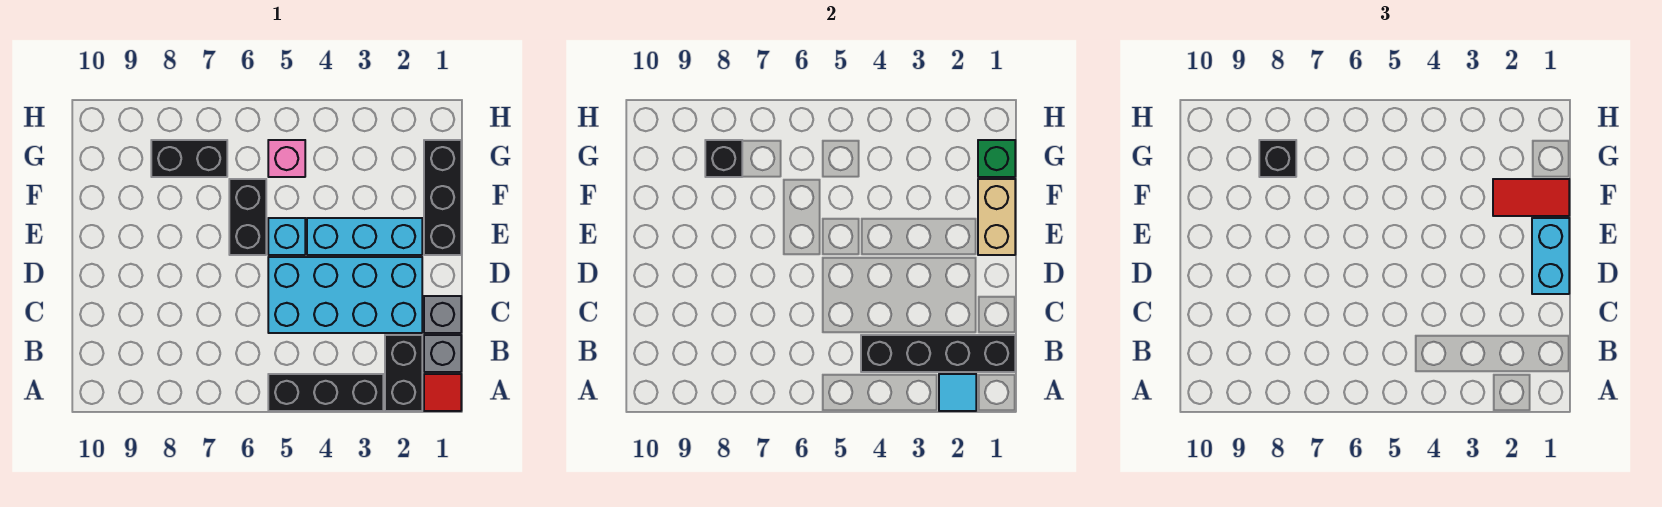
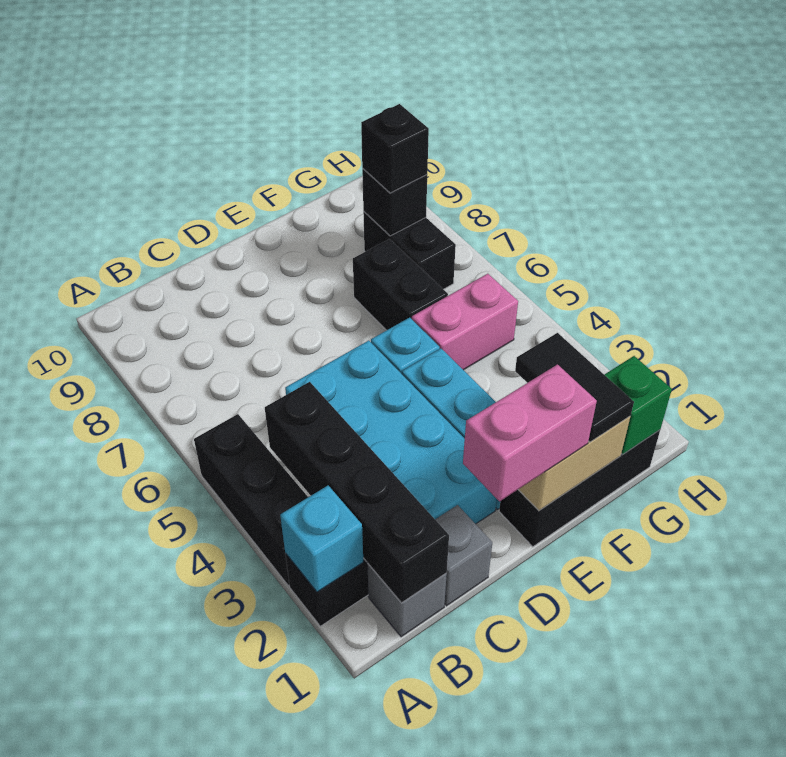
red tile A1 level 1 -> none
cyan tile A2 level 2 -> cyan brick A2 level 2
cyan brick D1:E1 level 3 -> pink brick D1:E1 level 3
black brick E6:F6 level 1 -> black brick F6:F7 level 1
red tile F1:F2 level 3 -> black tile F1:F2 level 3
pink brick G5 level 1 -> pink brick F5:G5 level 1

